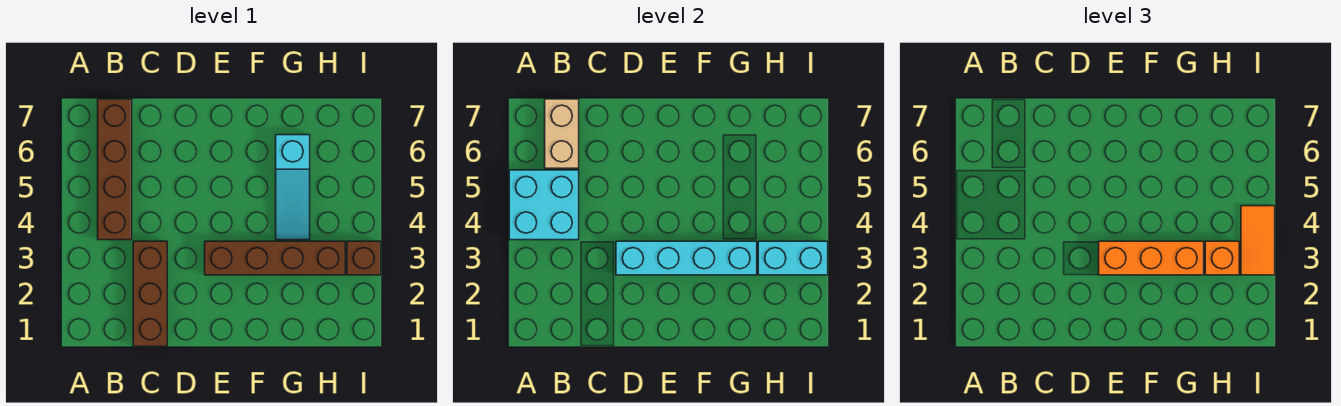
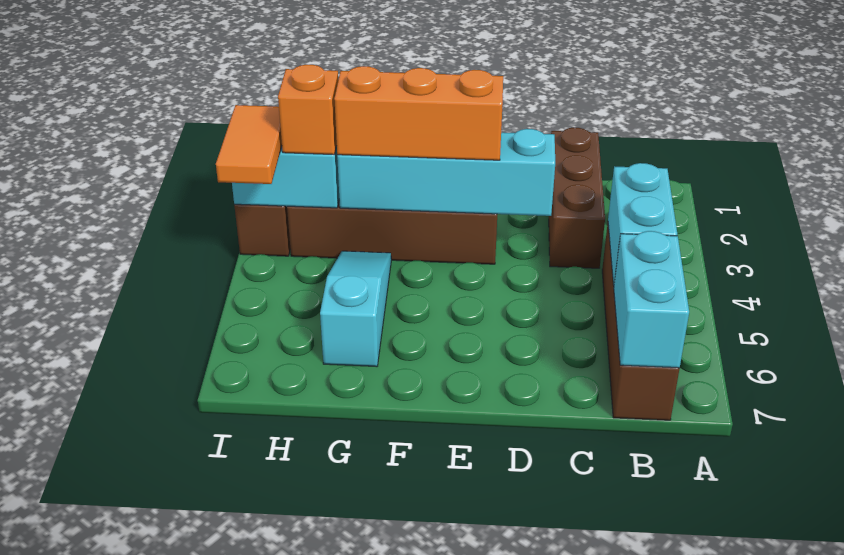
cyan brick A4:B5 level 2 -> cyan brick B4:B5 level 2
tan brick B6:B7 level 2 -> cyan brick B6:B7 level 2

